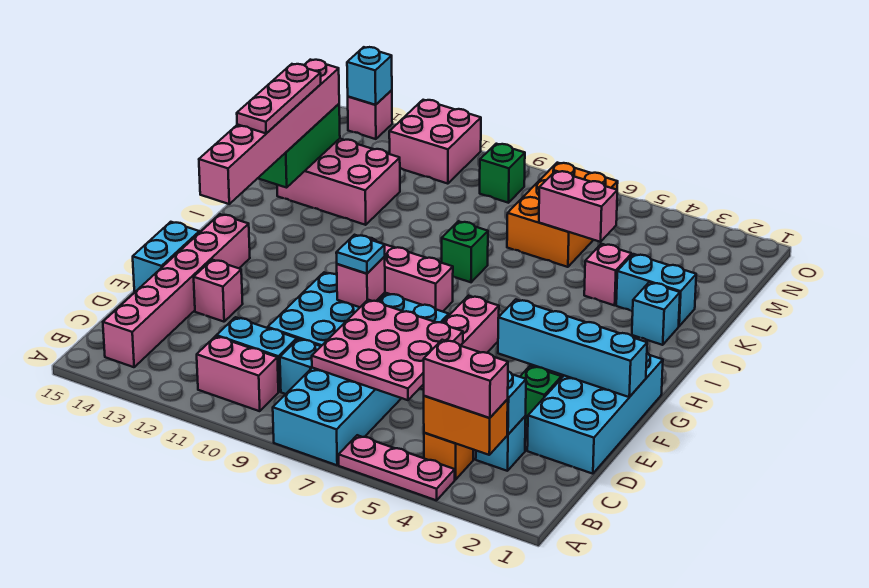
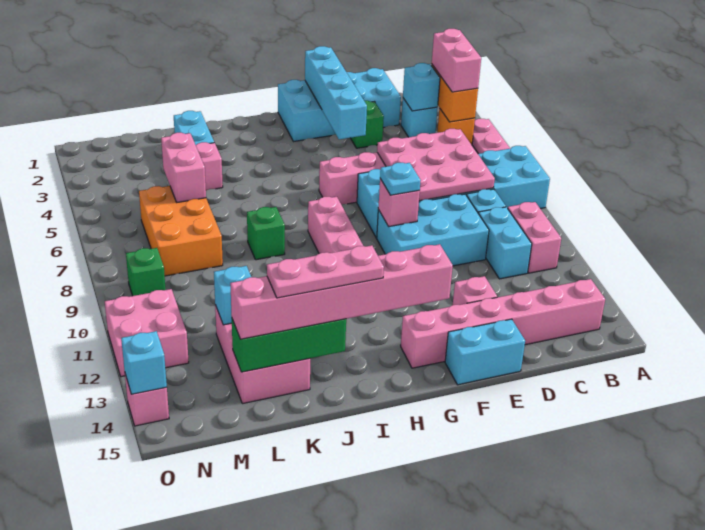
cyan brick J2 level 1 -> cyan brick L12 level 2
orange brick L6:N7 level 1 -> orange brick L6:M8 level 1

